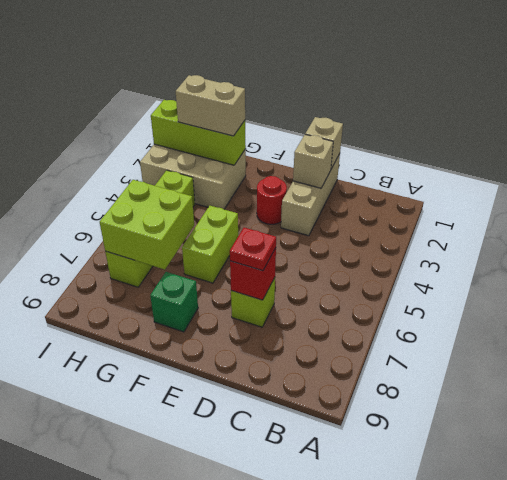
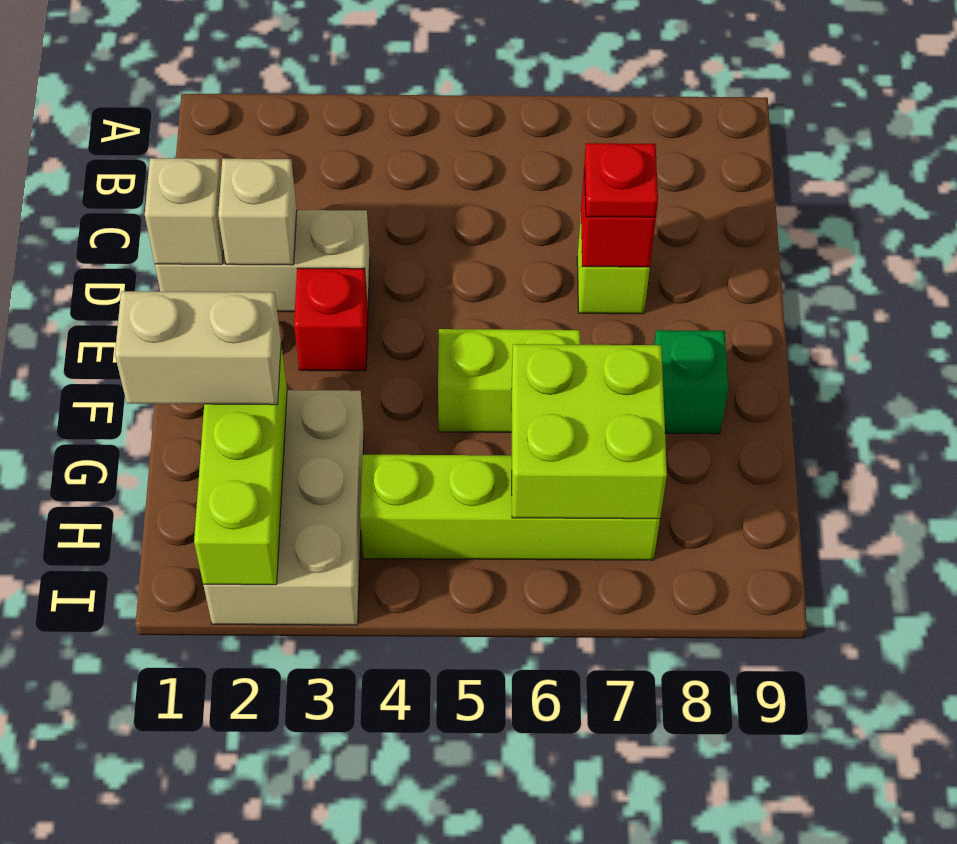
red round brick E3 level 1 -> red brick E3 level 1
tan brick G2:H2 level 3 -> tan brick G1:G2 level 3

